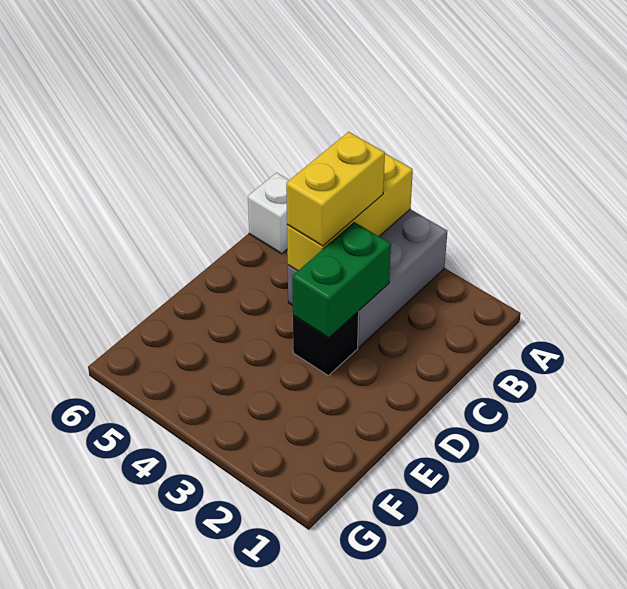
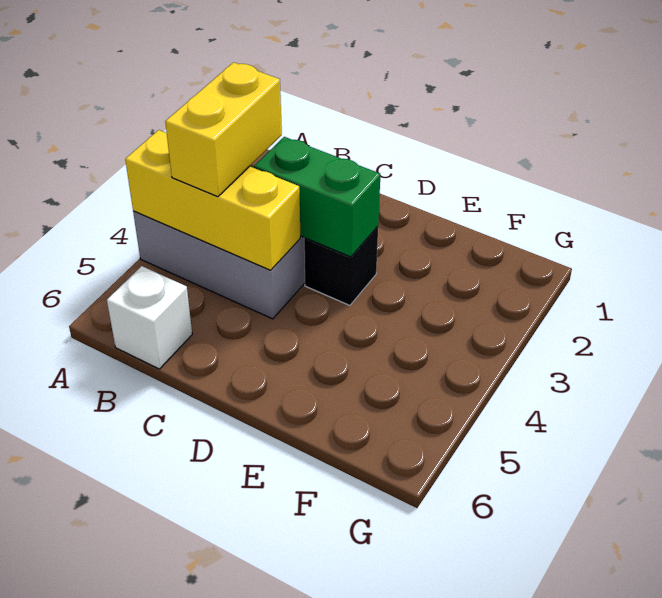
yellow brick B4:C4 level 3 -> yellow brick B3:B4 level 3

